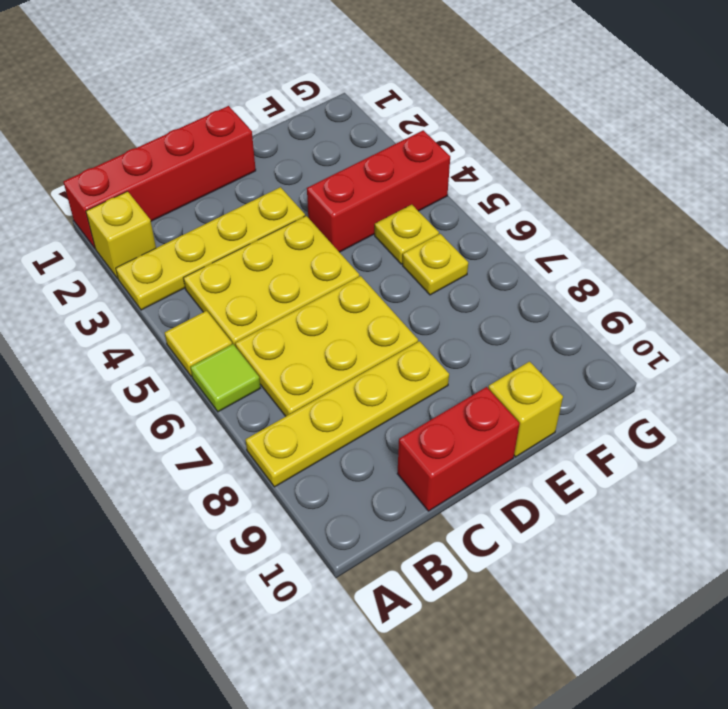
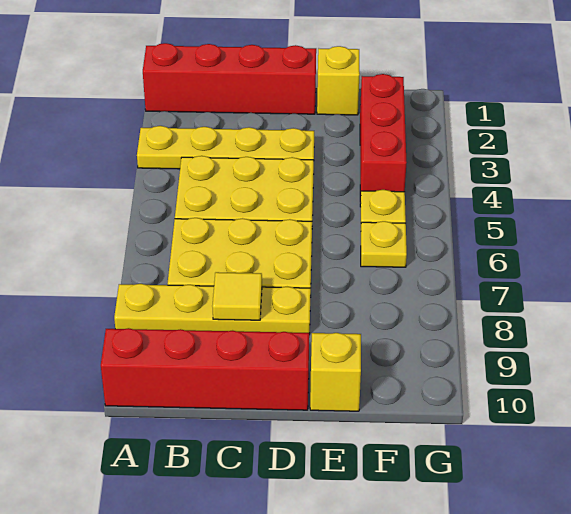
yellow brick A2 level 1 -> yellow brick E1 level 1
yellow tile A5 level 1 -> yellow tile C8 level 2
lime tile A6 level 1 -> none
red brick C10:D10 level 1 -> red brick A10:D10 level 1
red brick E4:G4 level 1 -> red brick F2:F4 level 1

